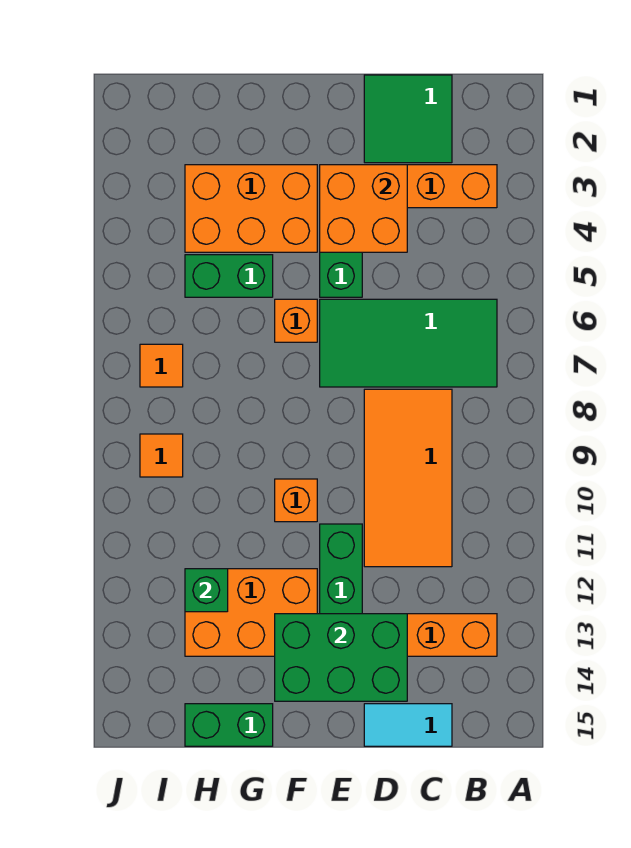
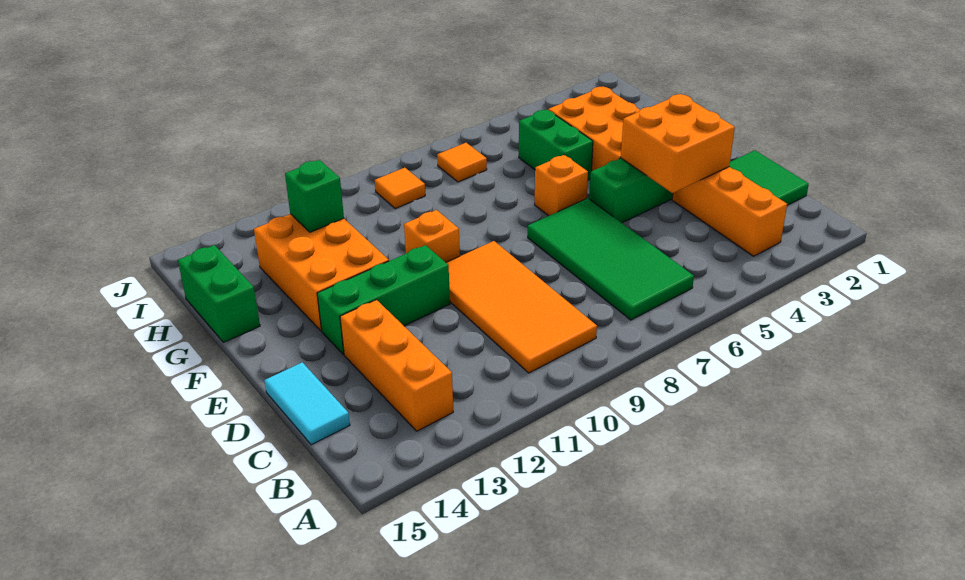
orange tile C8:D11 level 1 -> orange tile B9:E10 level 1
green brick D13:F14 level 2 -> none

